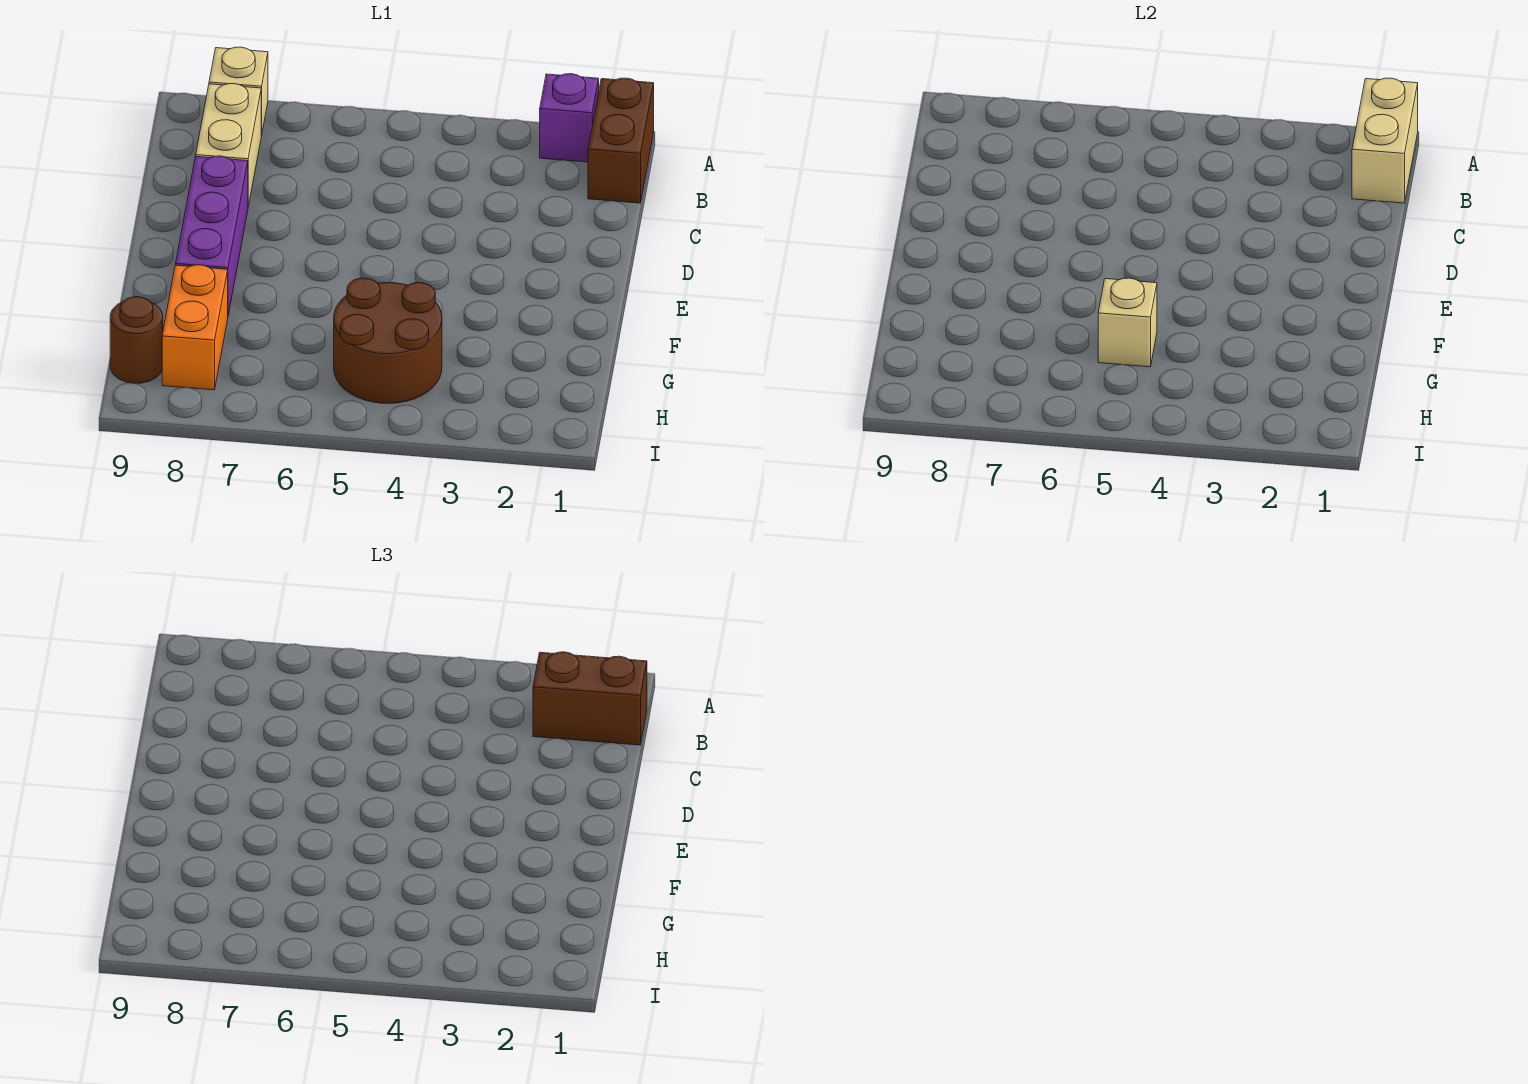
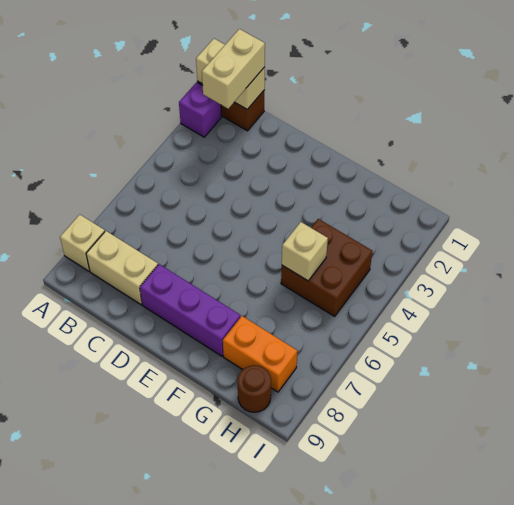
brown brick B1:B2 level 3 -> tan brick B1:B2 level 3
brown round brick G4:H5 level 1 -> brown brick G4:H5 level 1

